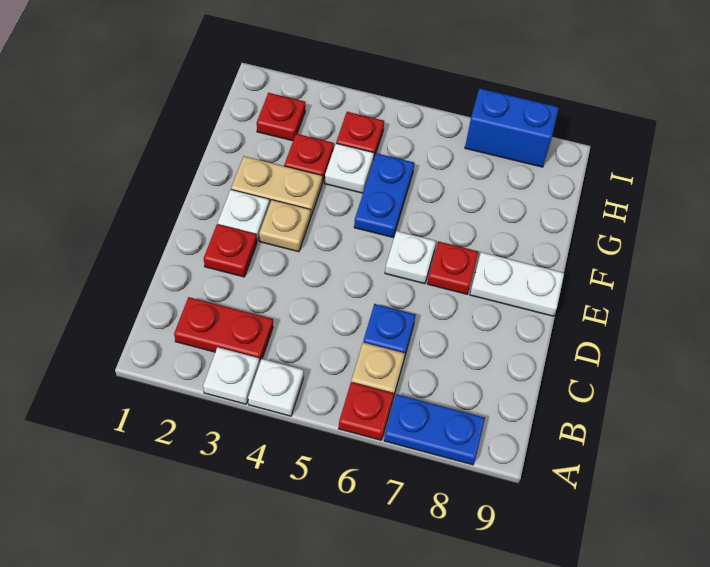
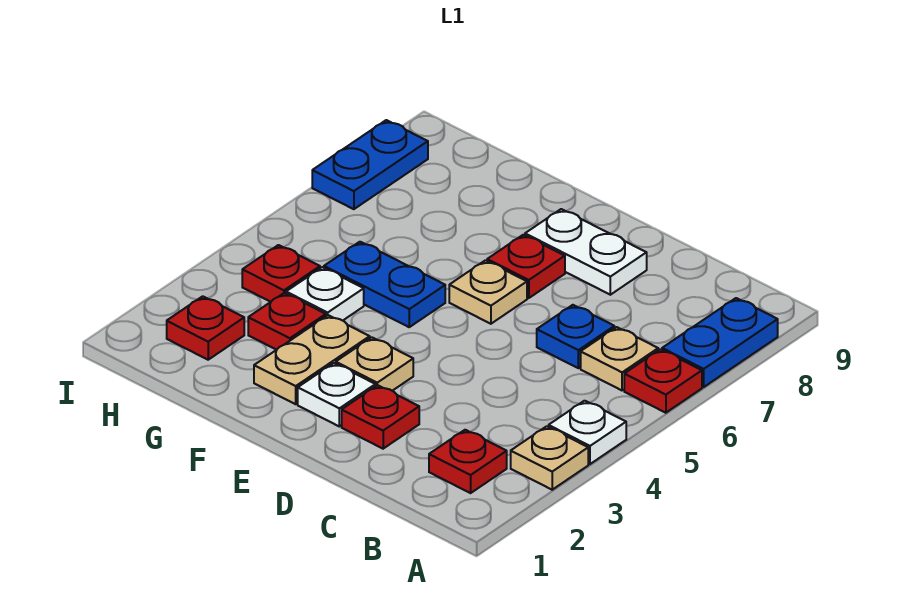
white plate A3 level 1 -> tan plate A3 level 1
red plate B2:B3 level 1 -> red plate B2 level 1
white plate E6 level 1 -> tan plate E6 level 1
white plate E8:E9 level 1 -> white plate D8:E8 level 1
blue brick I7:I8 level 1 -> blue plate I7:I8 level 1

